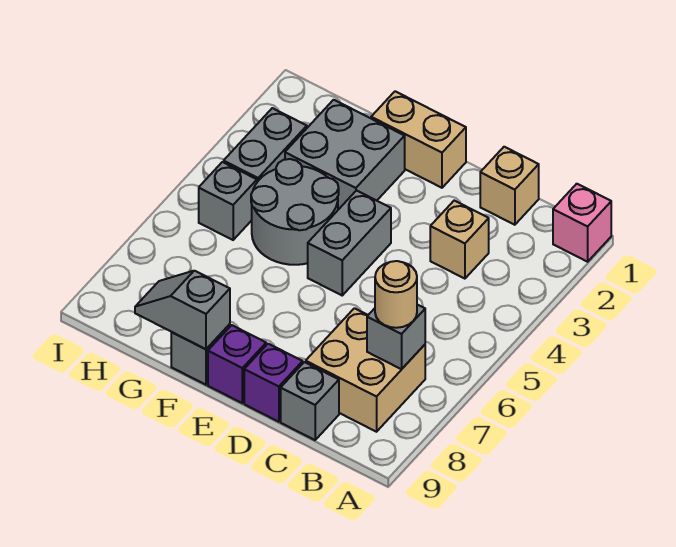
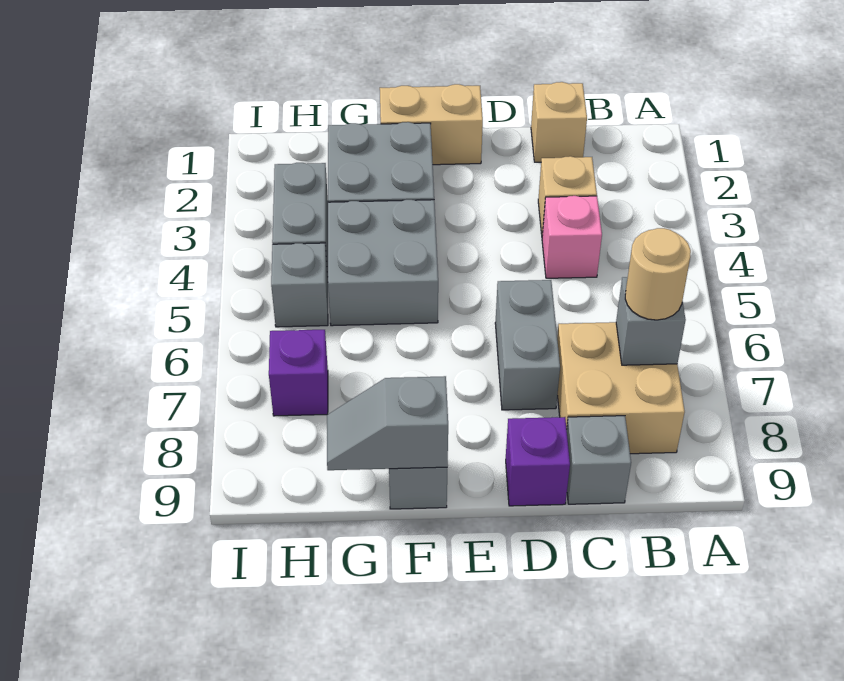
pink brick A1 level 1 -> pink brick C4 level 1
grey brick E4:E5 level 1 -> grey brick D6:D7 level 1
purple brick E9 level 1 -> purple brick H7 level 1
grey round brick F4:G5 level 1 -> grey brick F4:G5 level 1

